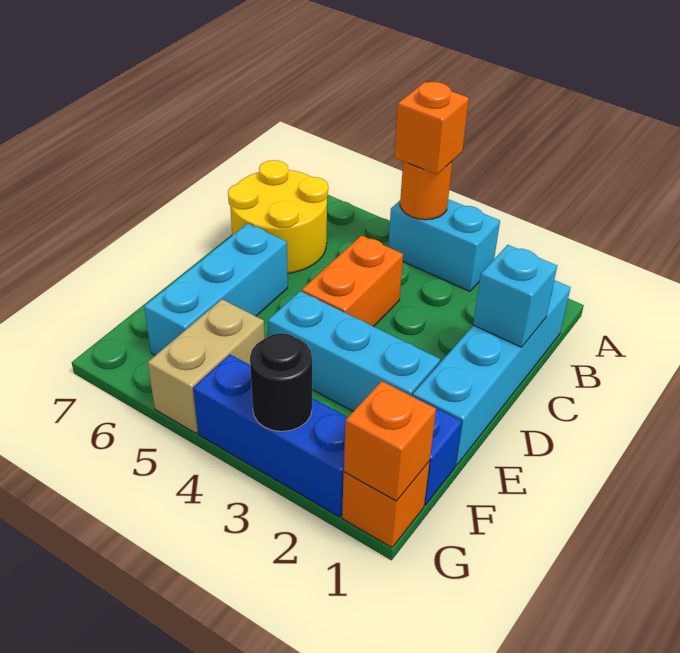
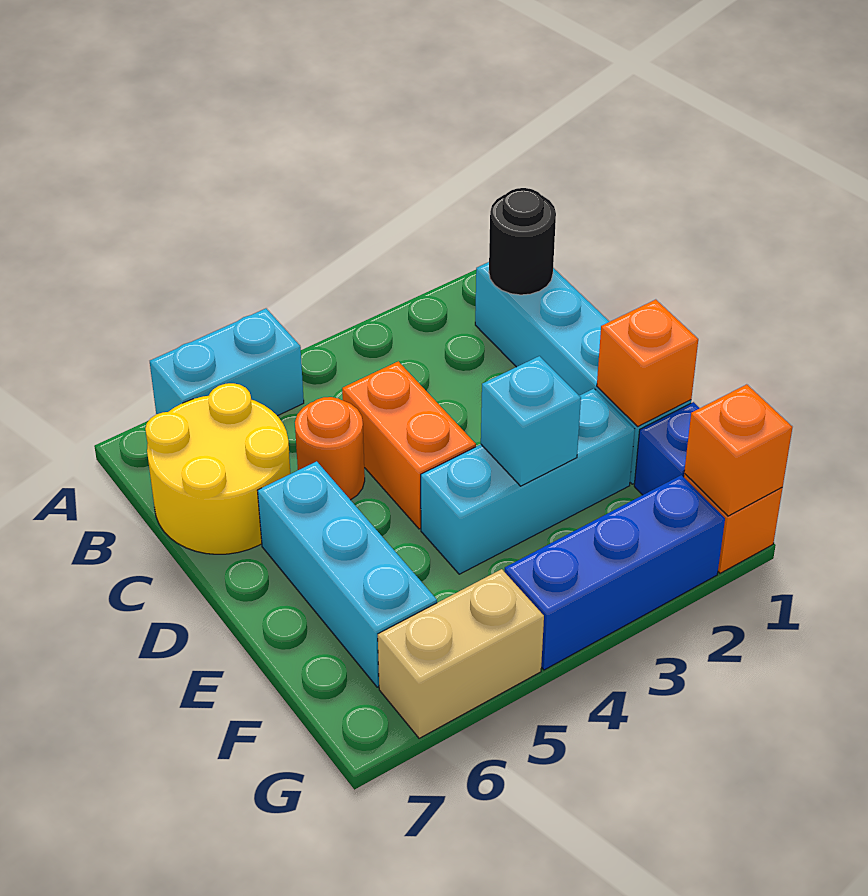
cyan brick A3:A4 level 1 -> cyan brick A5:A6 level 1
orange round brick A4 level 2 -> orange round brick C5 level 1
orange brick A4 level 3 -> orange brick E1 level 2
cyan brick C1 level 2 -> cyan brick E3 level 2
tan brick F5:G5 level 1 -> tan brick G5:G6 level 1
black round brick G3 level 2 -> black round brick B1 level 2

